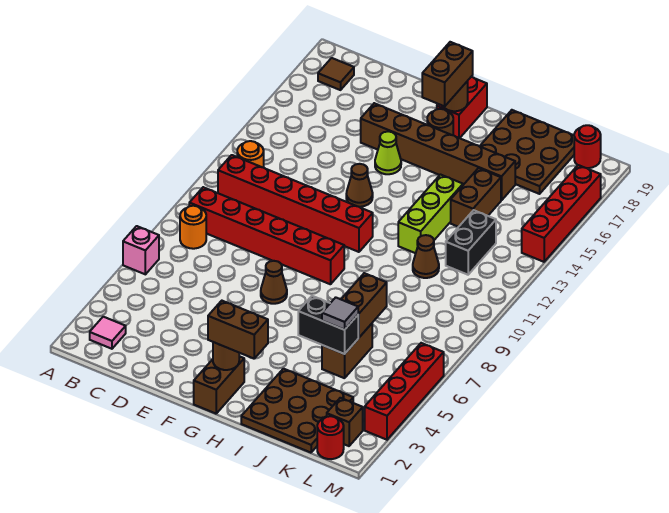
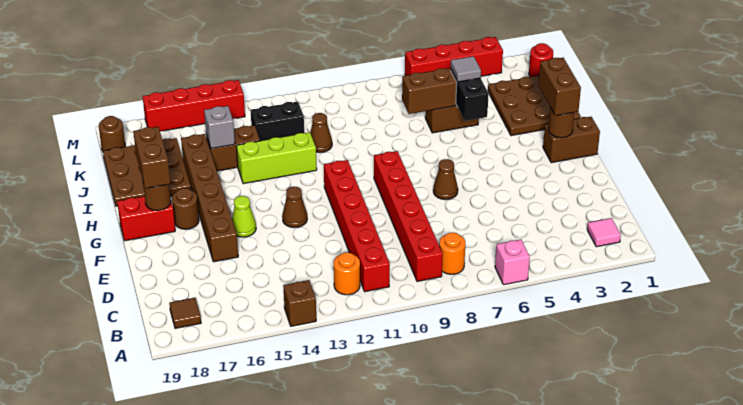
brown brick G17:G18 level 3 -> brown brick G18:H18 level 3
none -> grey brick J15 level 2
brown brick L2 level 1 -> brown brick A14 level 1
red round brick L19 level 1 -> brown round brick L19 level 1

